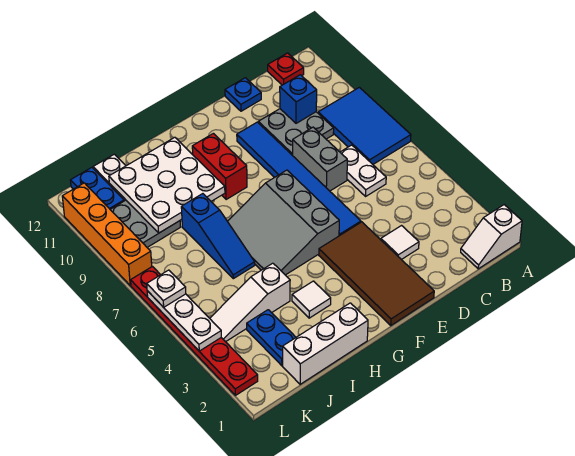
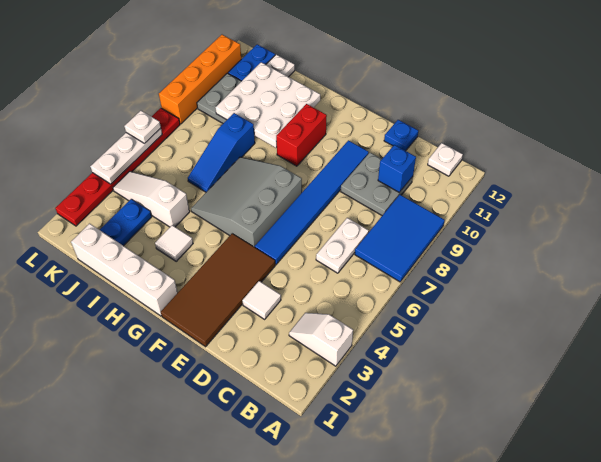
white slope A1:B1 level 1 top A -> white slope A3:B3 level 1 top A
red plate B12 level 1 -> white plate B12 level 1
grey brick D7:D8 level 1 -> none
white brick H1:J1 level 1 -> white brick G1:J1 level 1

